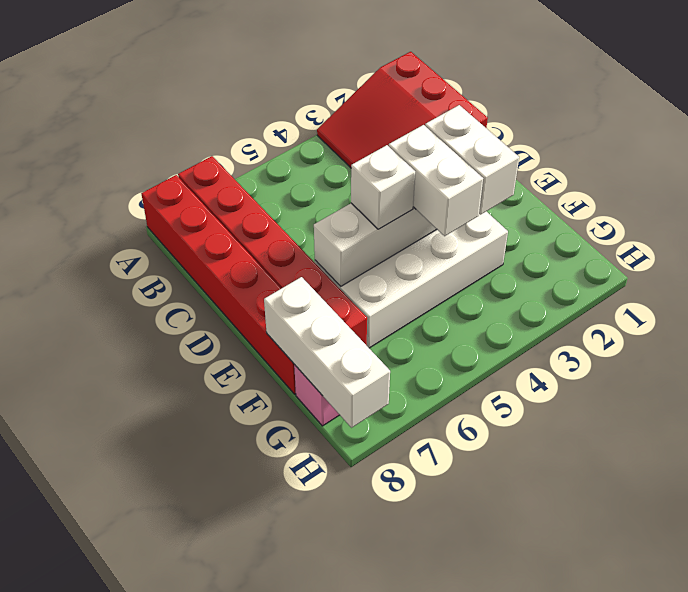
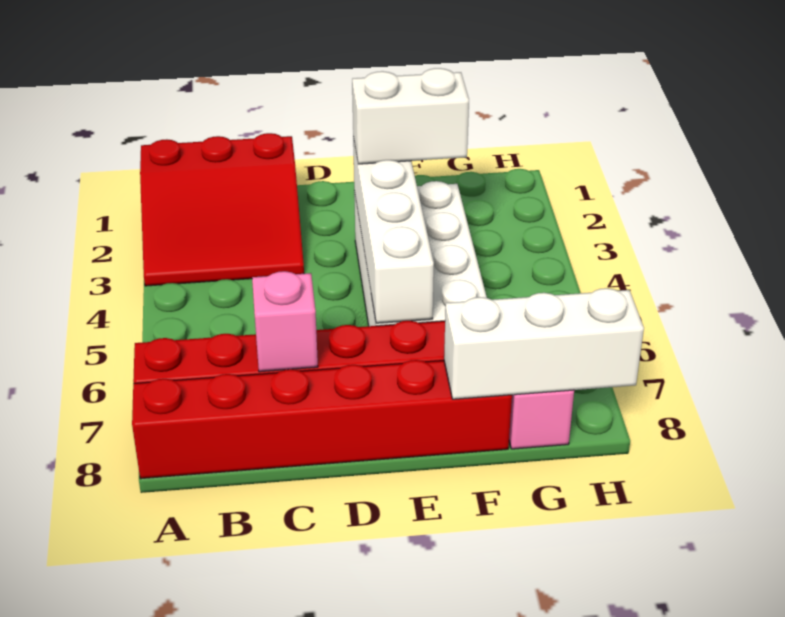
none -> pink brick C7 level 2
white brick E4:F4 level 3 -> none
white brick E5 level 3 -> none

